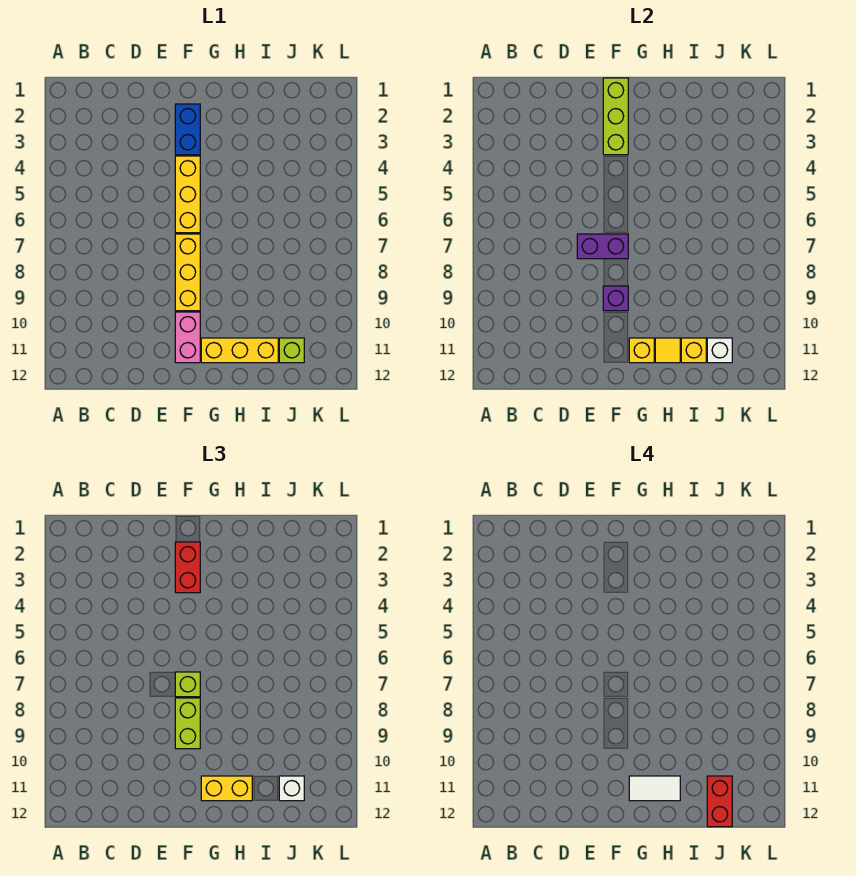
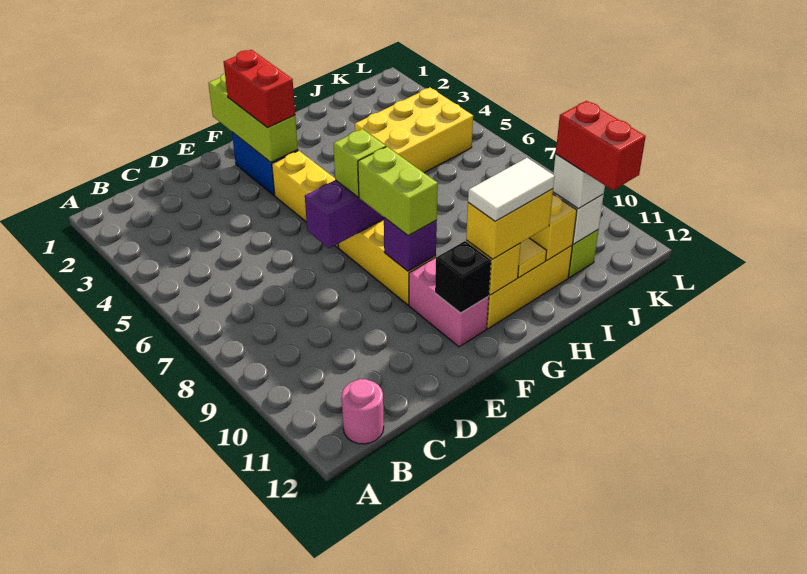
none -> pink round brick B12 level 1
none -> black brick F11 level 2
none -> yellow brick I4:K5 level 1

